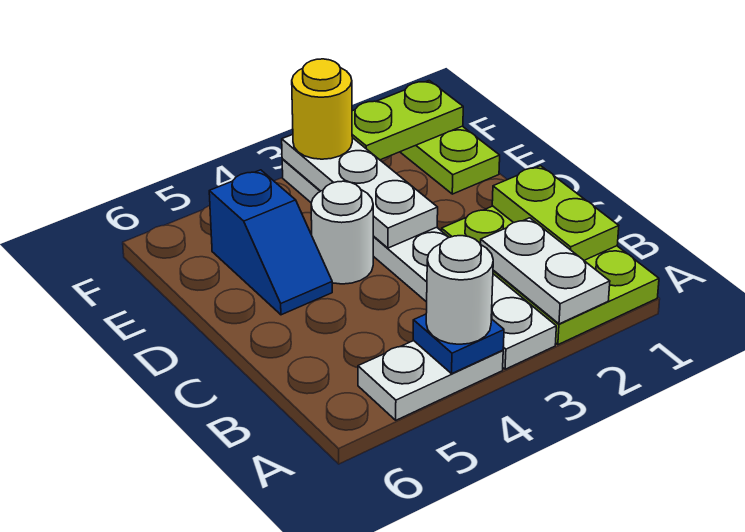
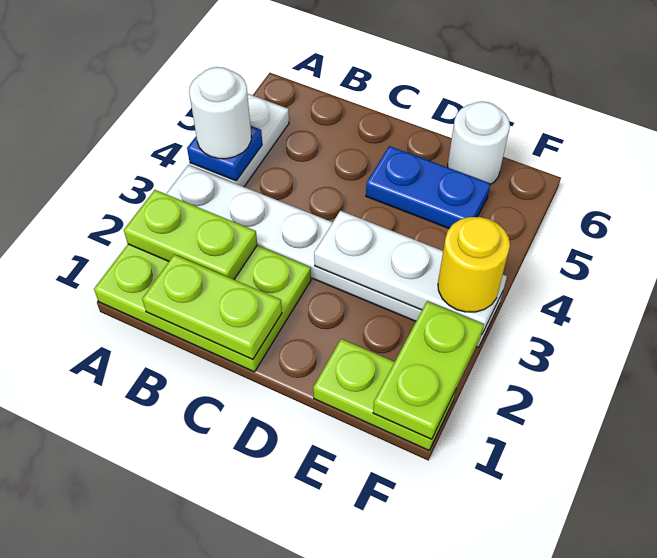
white plate A2:B2 level 2 -> lime plate A2:B2 level 2
white round brick D4 level 1 -> white round brick E6 level 1
blue slope D5:E5 level 1 top E -> blue plate D5:E5 level 1

